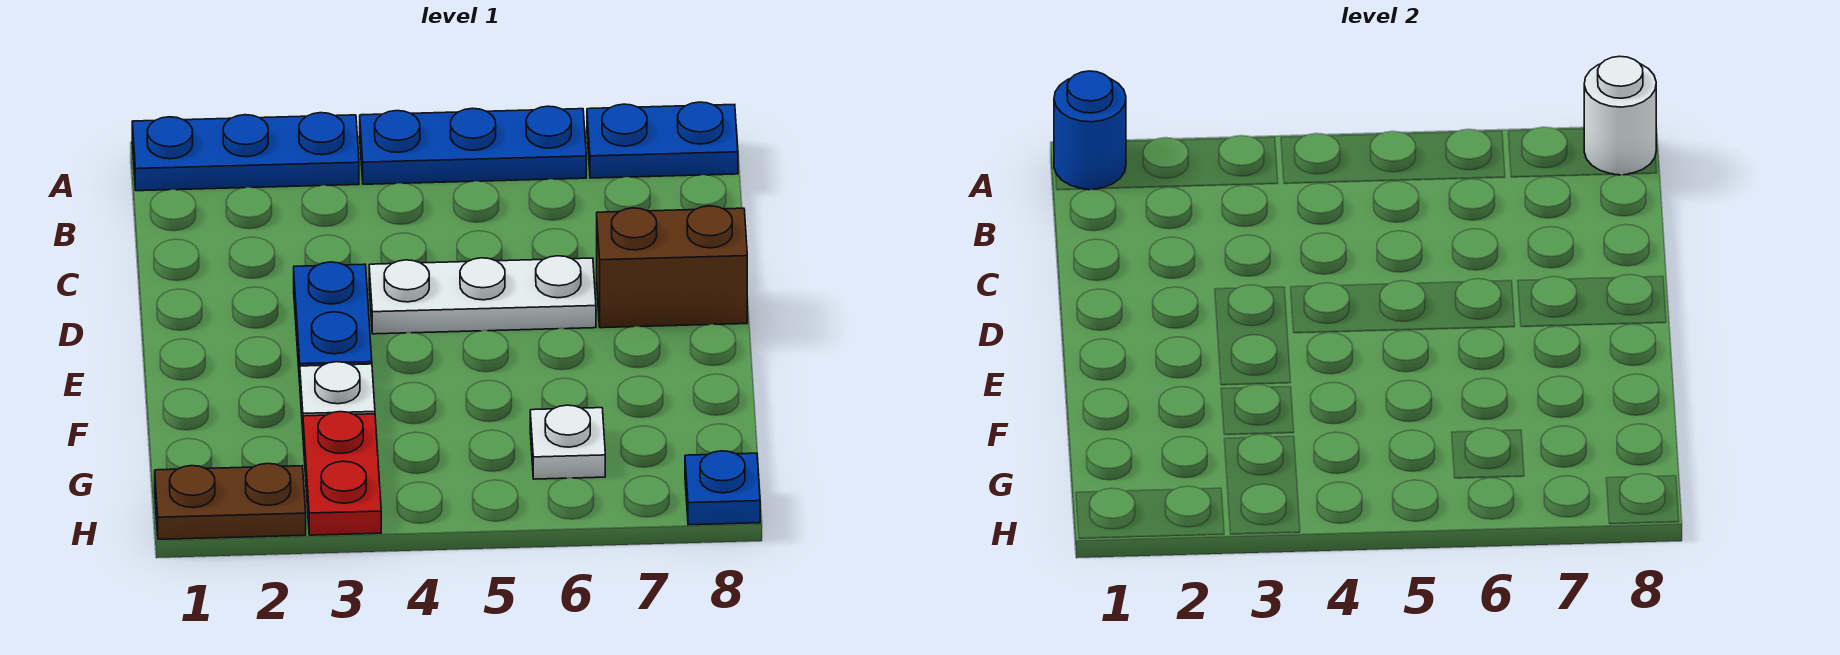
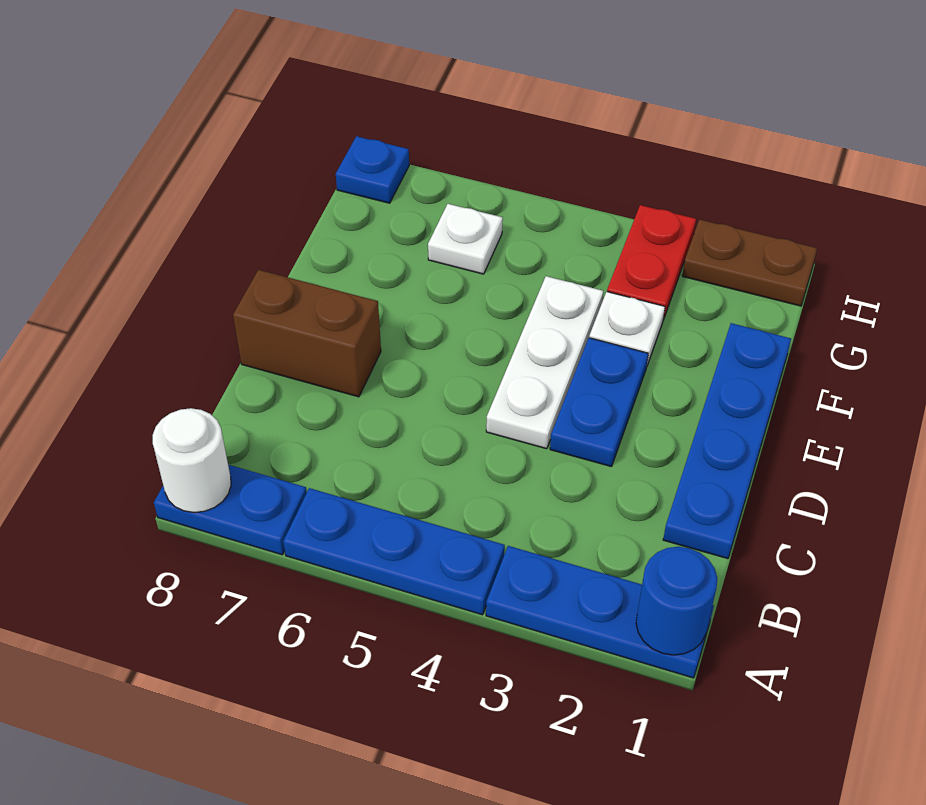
none -> blue plate C1:F1 level 1
white plate D4:D6 level 1 -> white plate D4:F4 level 1

